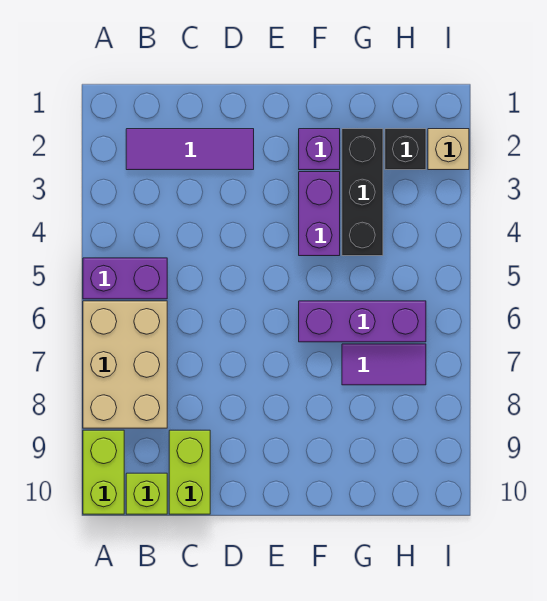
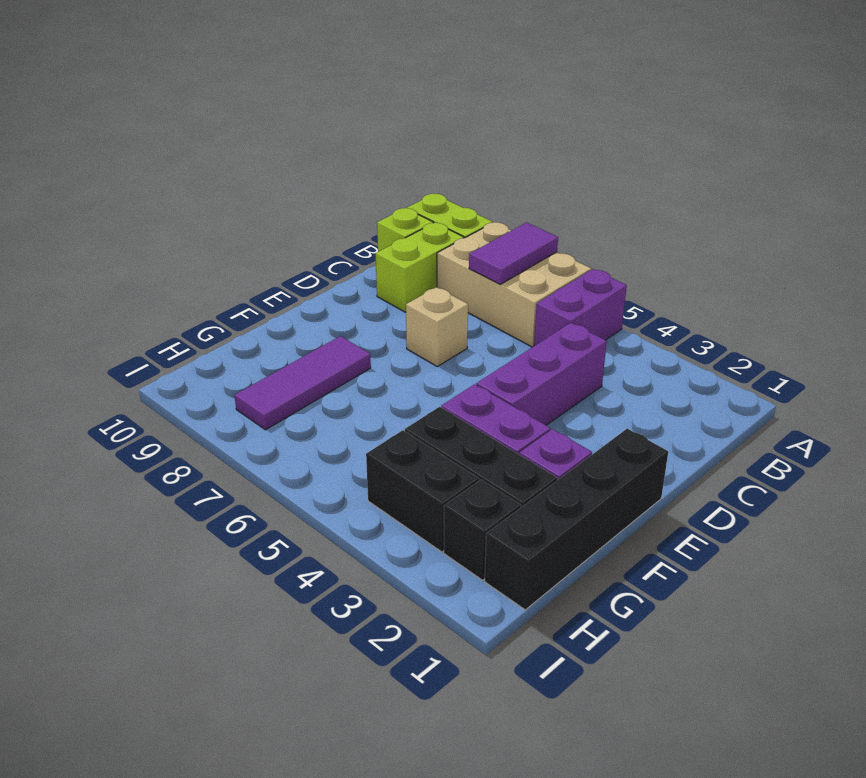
purple tile B2:D2 level 1 -> purple tile F8:H8 level 1
lime brick C9:C10 level 1 -> lime brick B9:C9 level 1
none -> black brick E1:H1 level 1
purple brick F6:H6 level 1 -> purple brick C4:E4 level 1
purple tile G7:H7 level 1 -> purple tile A7:B7 level 2
none -> black brick H3:H4 level 1
tan brick I2 level 1 -> tan brick D7 level 1

